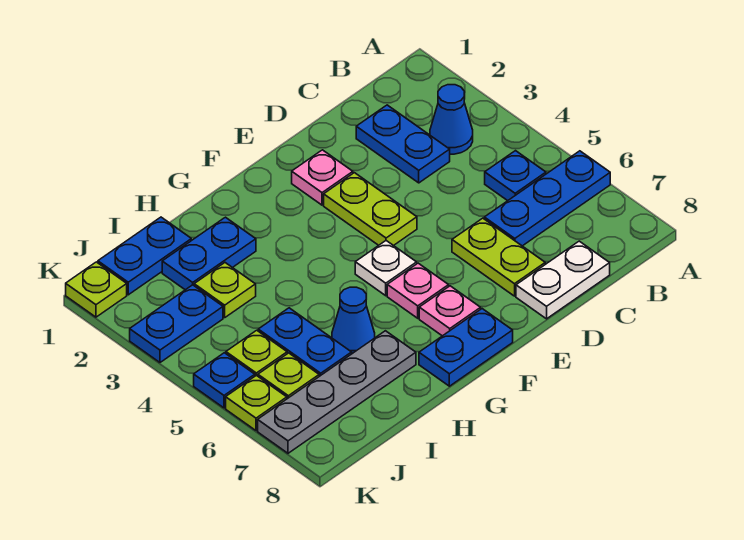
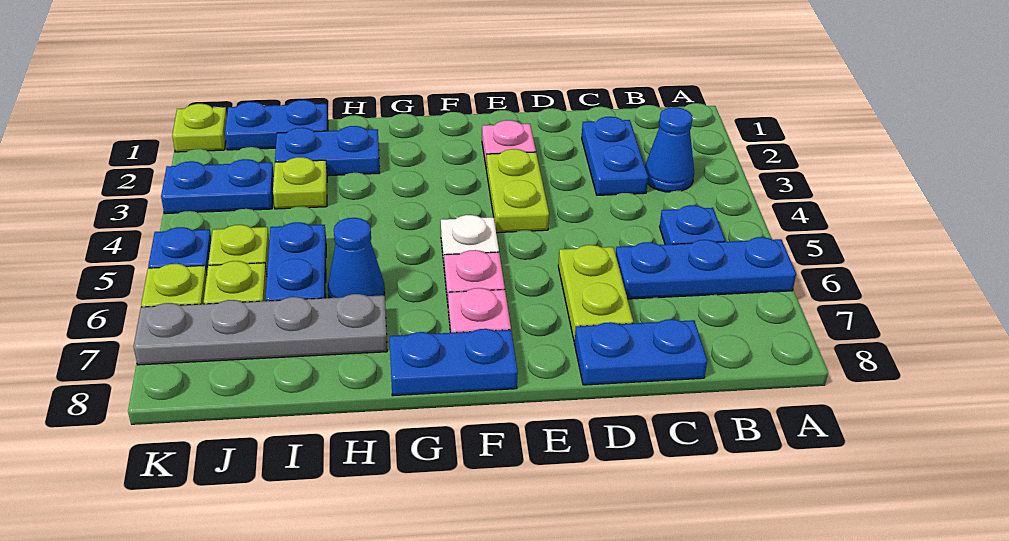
white plate C8:D8 level 1 -> blue plate C8:D8 level 1

